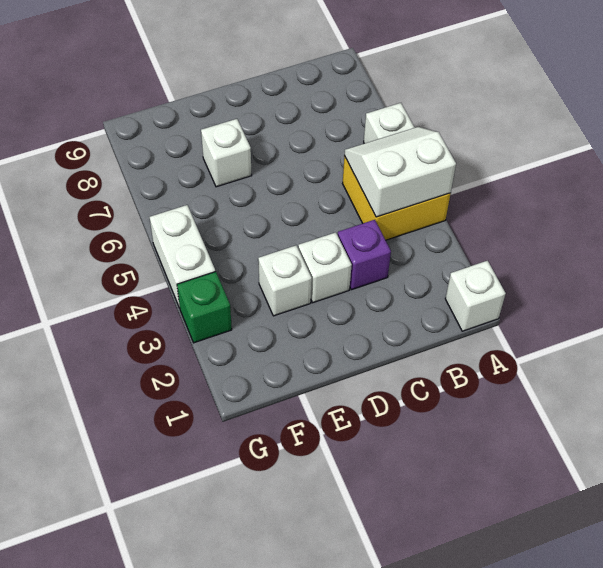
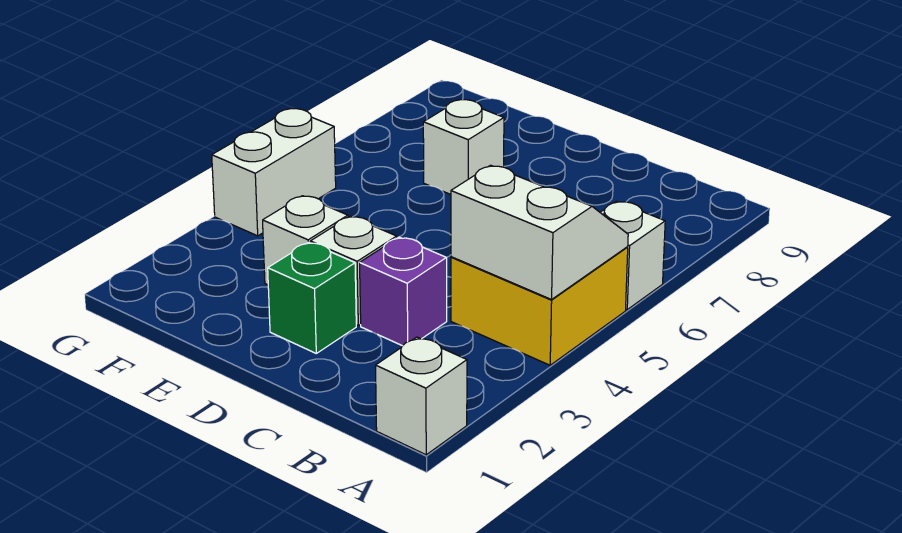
green brick G3 level 1 -> green brick D2 level 1

